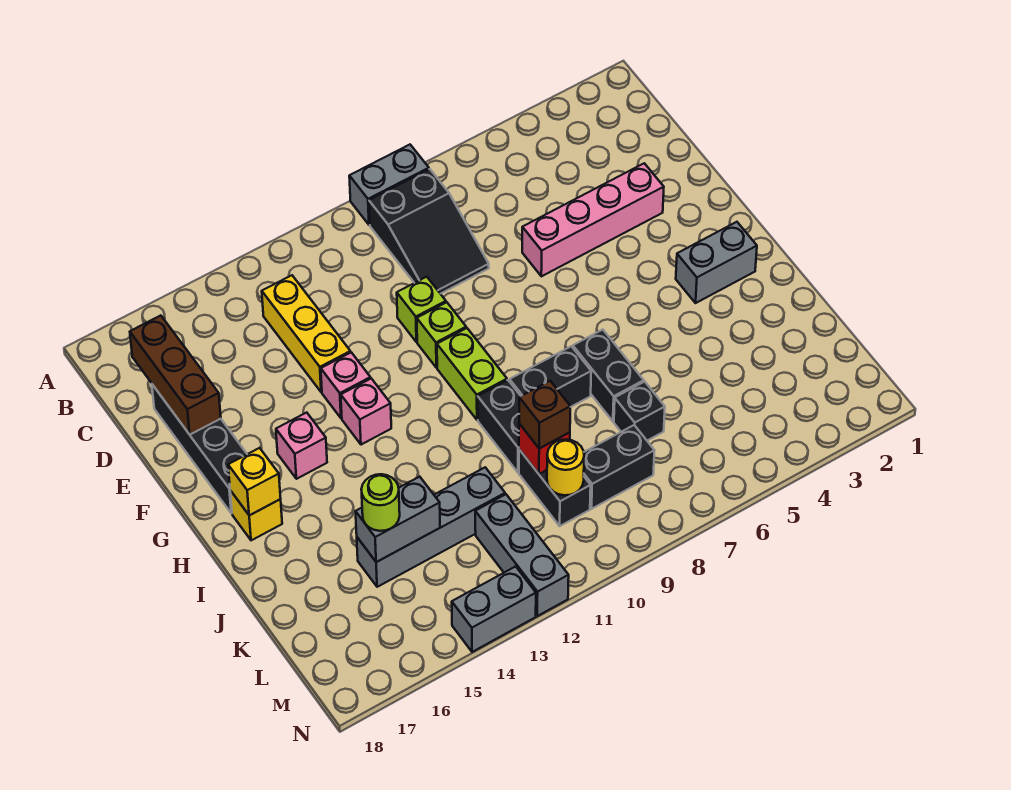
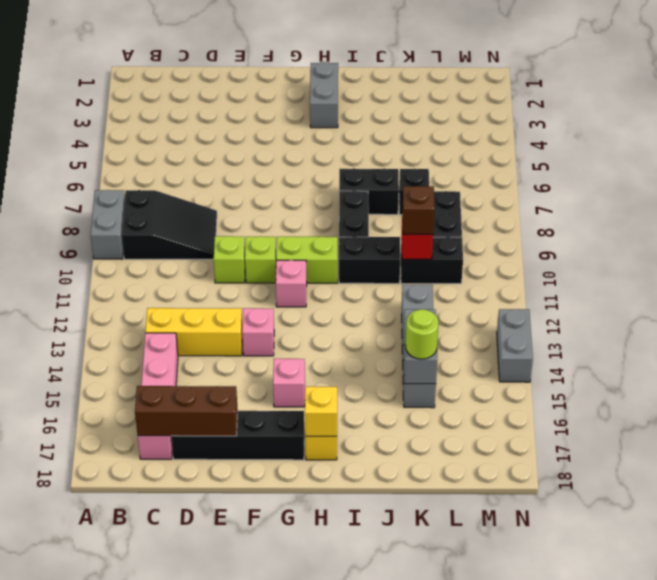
pink brick E3:E6 level 1 -> pink brick C14:C17 level 1
pink brick G13 level 1 -> pink brick G11 level 1
yellow round brick L10 level 2 -> none
grey brick L12:N12 level 1 -> none

